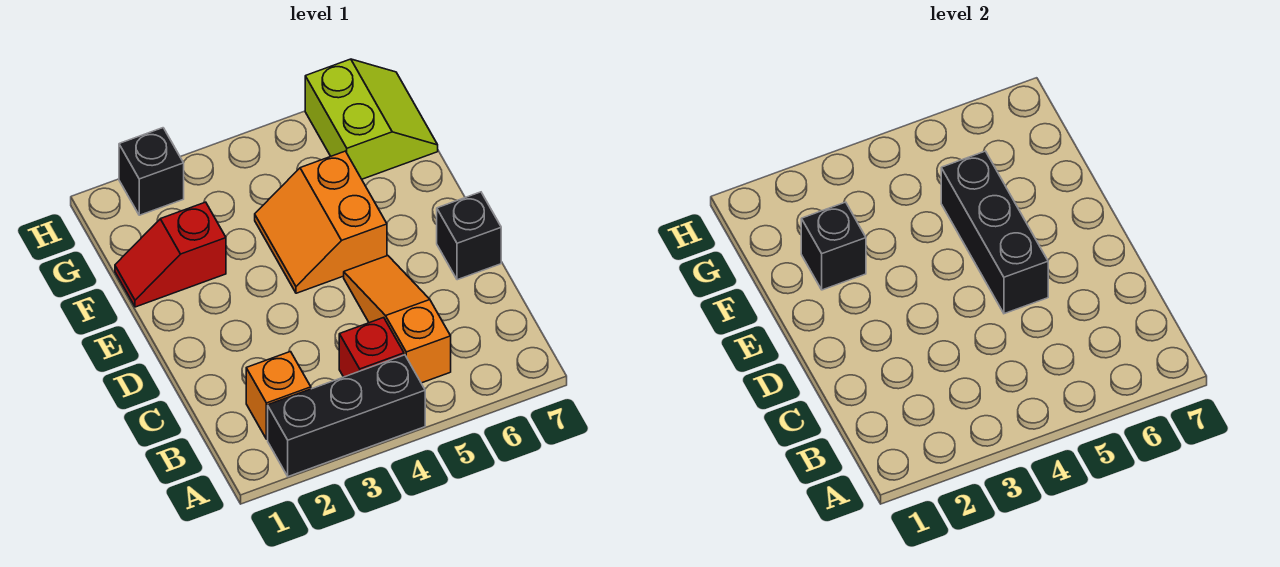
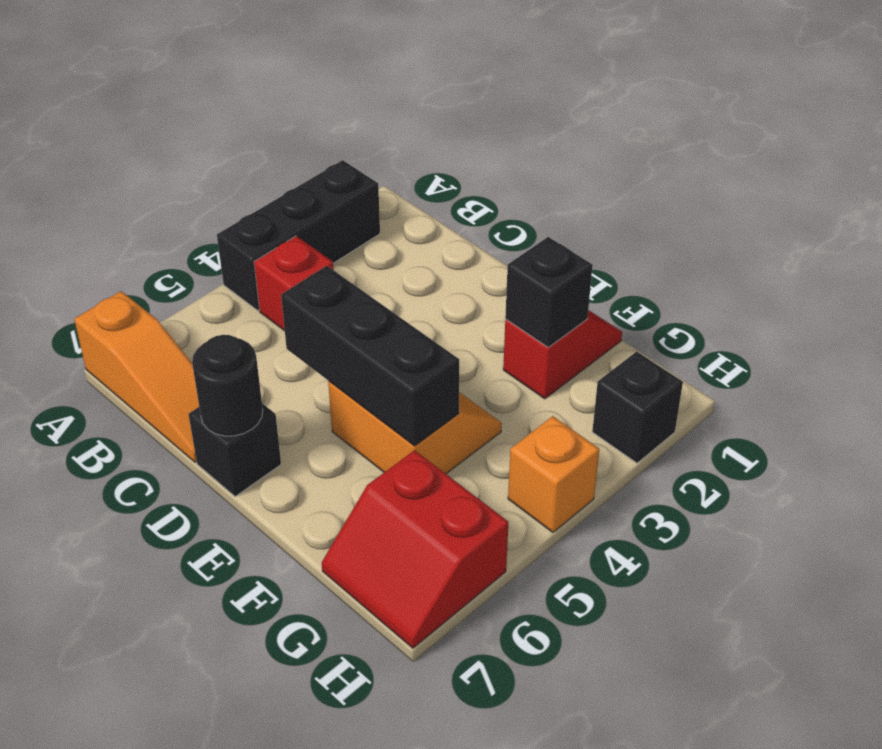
orange brick B2 level 1 -> orange brick H4 level 1
orange slope B5:D5 level 1 top B -> orange slope A7:C7 level 1 top A
none -> black round brick D7 level 2
lime slope G6:H7 level 1 top 6 -> red slope G6:H7 level 1 top 6

